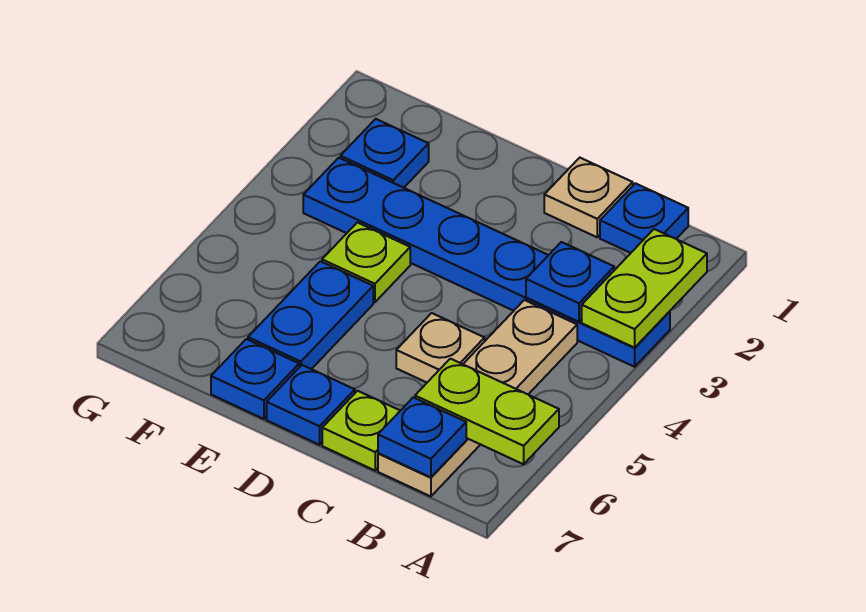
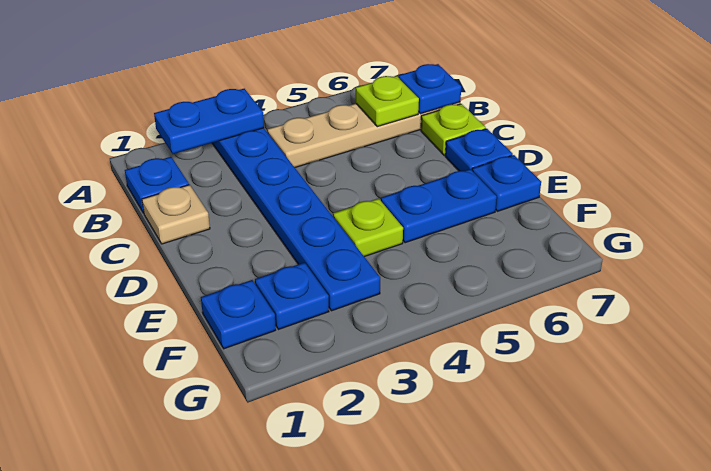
lime plate A2:A3 level 2 -> blue plate A2:A3 level 2
lime plate A6:B6 level 2 -> lime plate B6 level 2
blue plate B3 level 2 -> blue plate F1 level 1
tan plate C5 level 1 -> none

